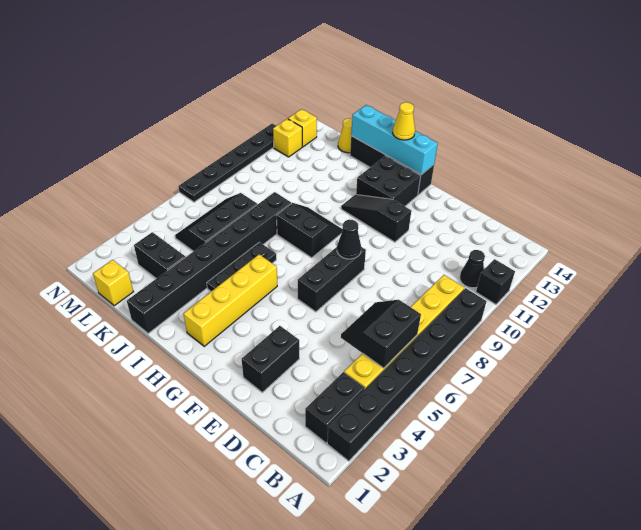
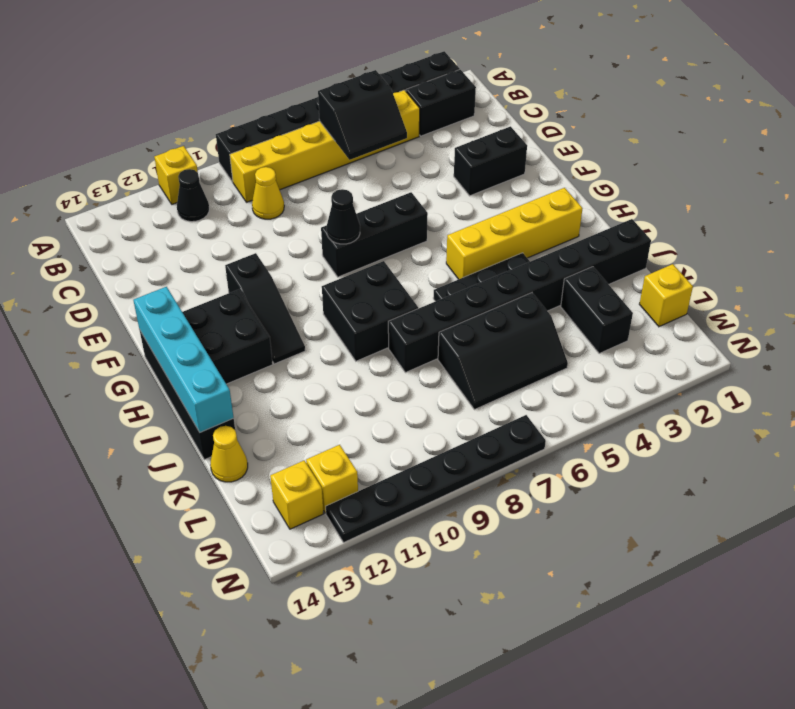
black brick A11 level 1 -> yellow brick A11 level 1
black slope H8:I9 level 1 top 8 -> black brick H8:I9 level 1
yellow cone H14 level 3 -> yellow cone C9 level 1

